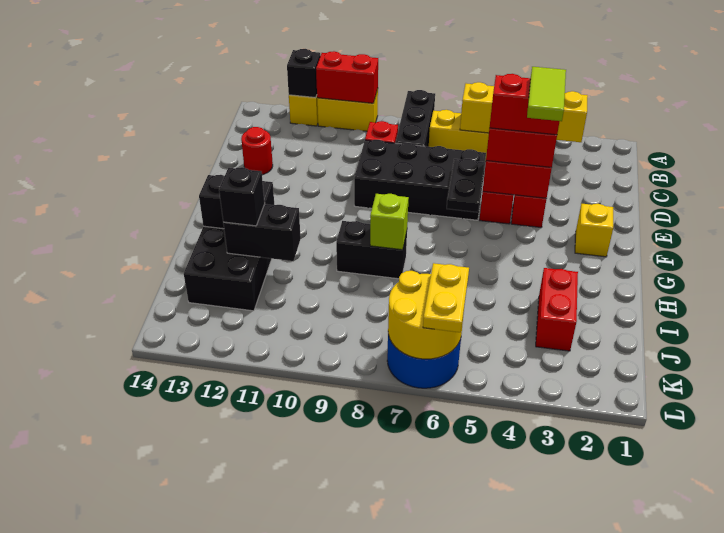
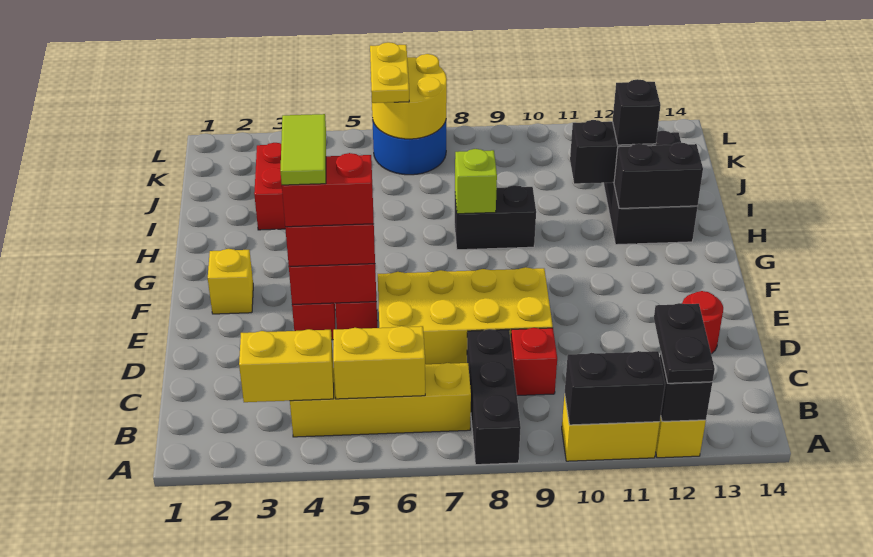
red brick A10:A11 level 2 -> black brick A10:A11 level 2
black brick D6:E9 level 1 -> yellow brick D6:E9 level 1
black plate E6:F6 level 2 -> black plate A12:B12 level 3

